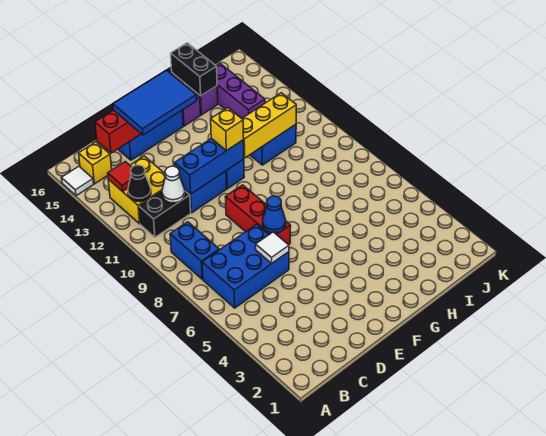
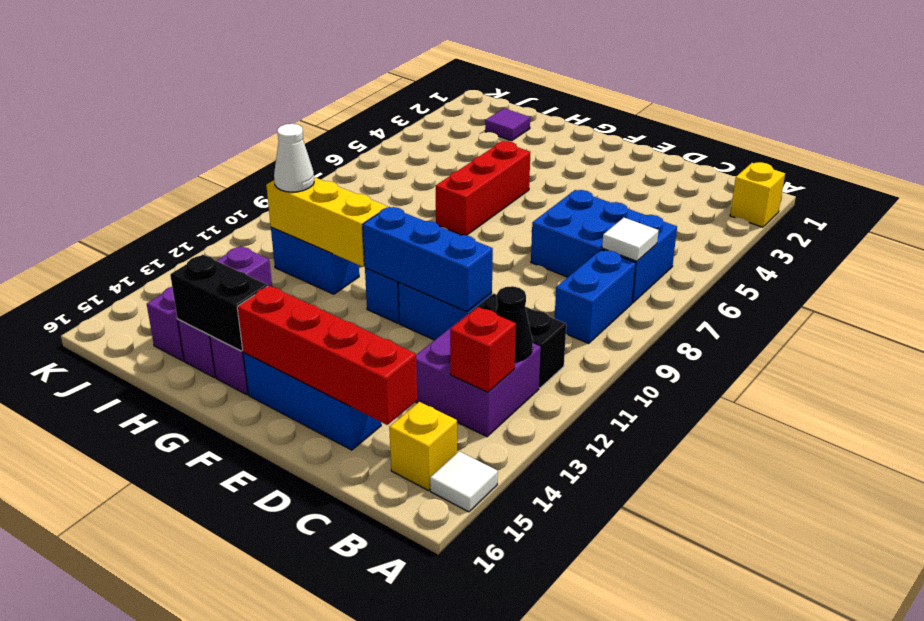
yellow brick B12:C13 level 1 -> purple brick B12:C13 level 1
red tile B13 level 2 -> red brick B13 level 2
white cone C11 level 2 -> white cone I11 level 3
white tile D6 level 2 -> white tile B7 level 2
blue tile D14:F15 level 3 -> none
red brick E7:E9 level 1 -> red brick G5:G7 level 1
blue cone E7 level 2 -> none
yellow brick F11 level 3 -> yellow brick A2 level 1
black brick H15:H16 level 2 -> black brick G15:H15 level 2
none -> purple tile I2 level 1

